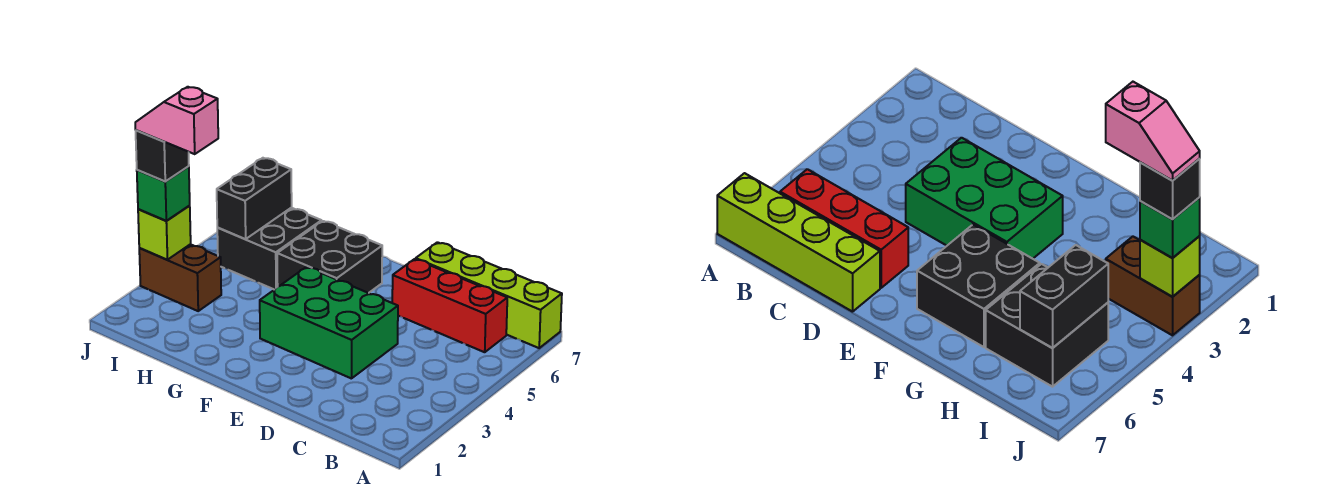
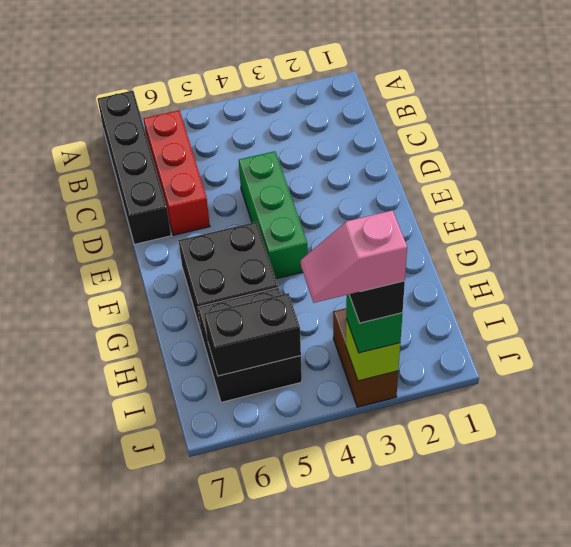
lime brick A7:D7 level 1 -> black brick A7:D7 level 1
green brick D3:F4 level 1 -> green brick D4:F4 level 1
pink slope I3:J3 level 5 top I -> pink slope J3:J4 level 5 top 3

